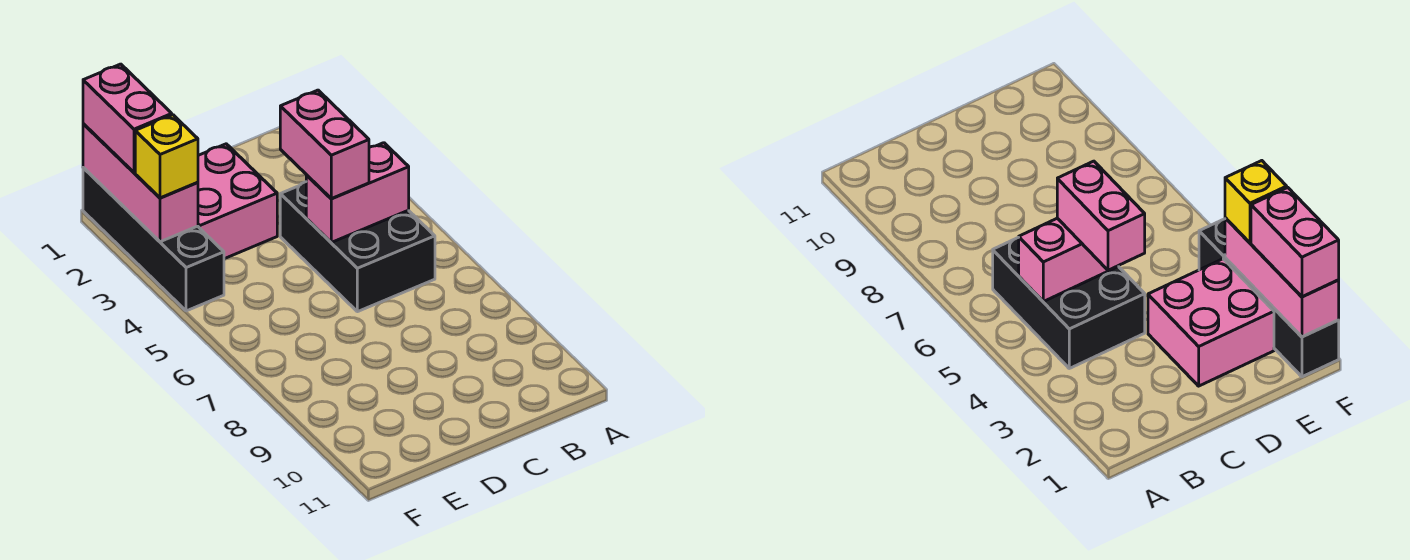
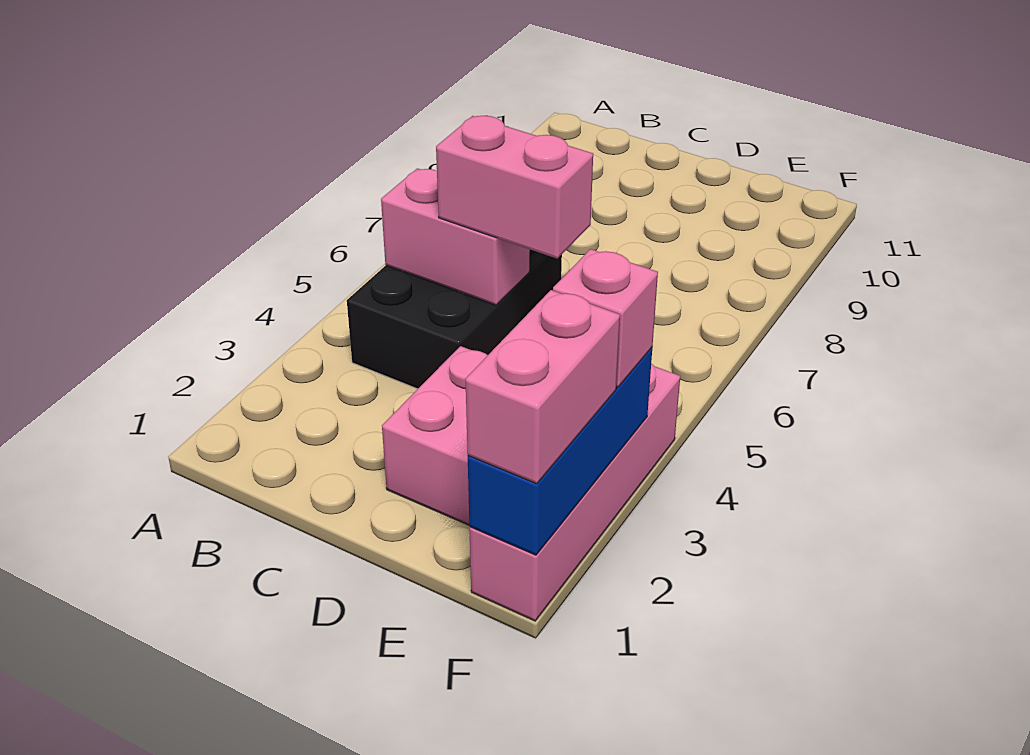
pink brick C4:C5 level 3 -> pink brick C5:D5 level 3
black brick F1:F4 level 1 -> pink brick F1:F4 level 1
pink brick F1:F3 level 2 -> blue brick F1:F3 level 2
yellow brick F3 level 3 -> pink brick F3 level 3

